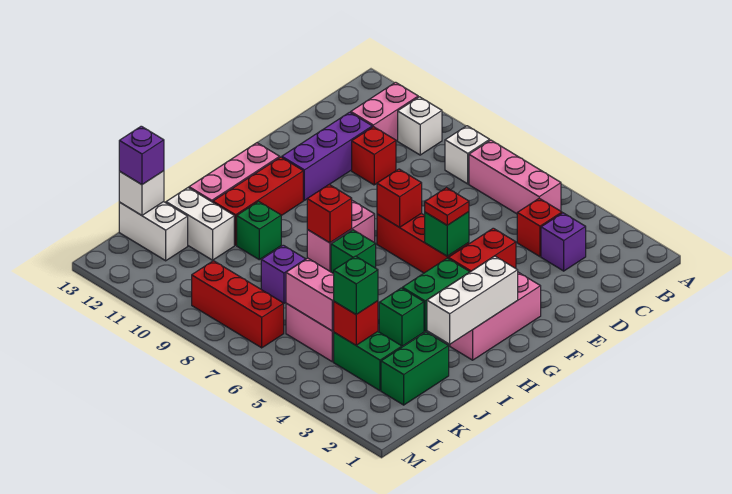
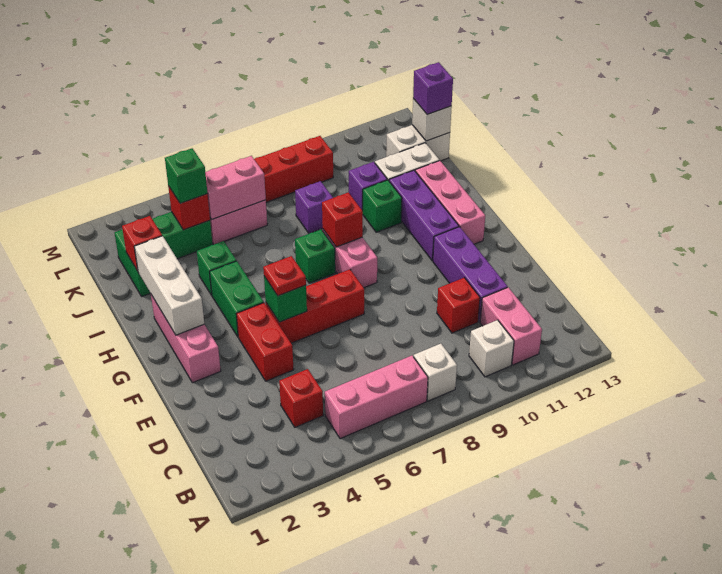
purple brick C3 level 1 -> purple brick J10 level 1
red brick F7 level 2 -> red brick J2 level 2
red brick G11:I11 level 1 -> purple brick G11:I11 level 1

